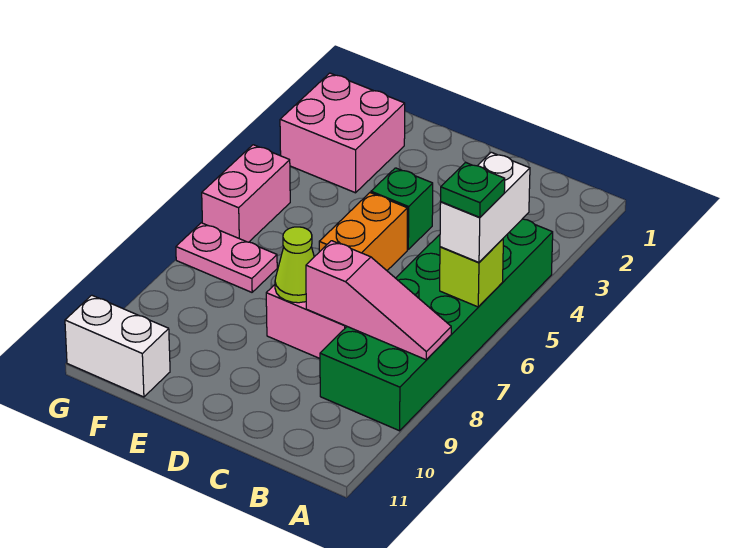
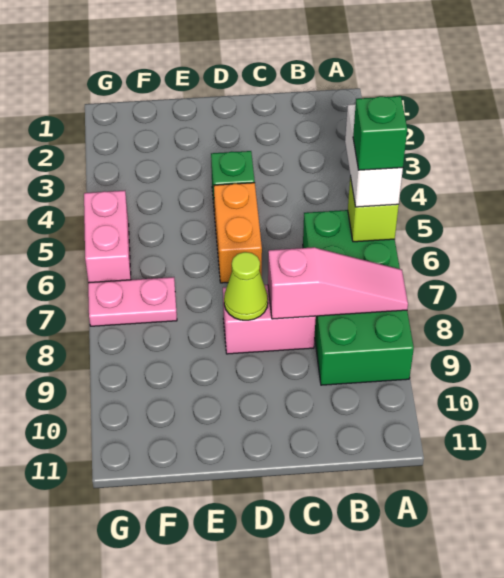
green brick A4:B9 level 1 -> green brick A6:B9 level 1
green plate A6 level 4 -> green brick A6 level 4
pink brick F2:G3 level 1 -> none
white brick F11:G11 level 1 -> none

